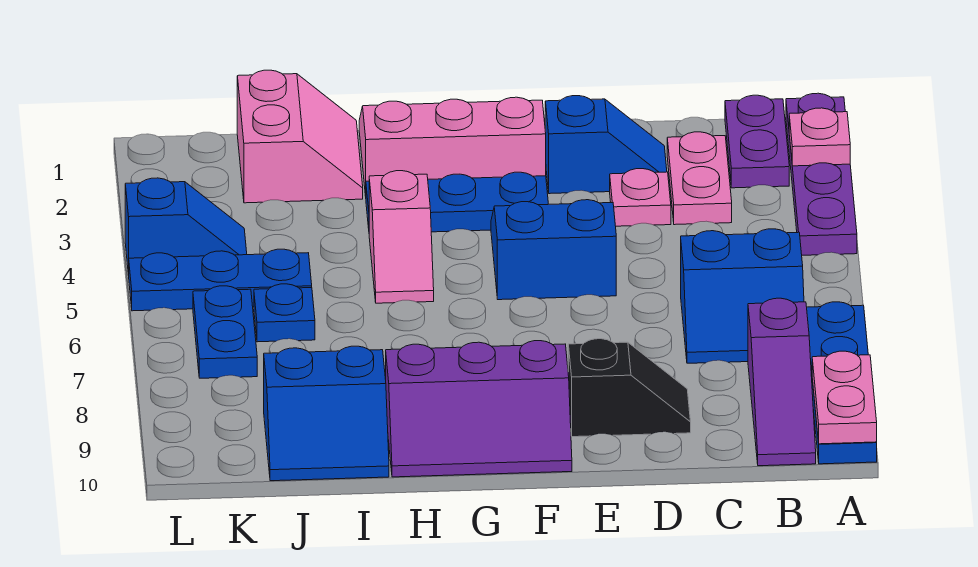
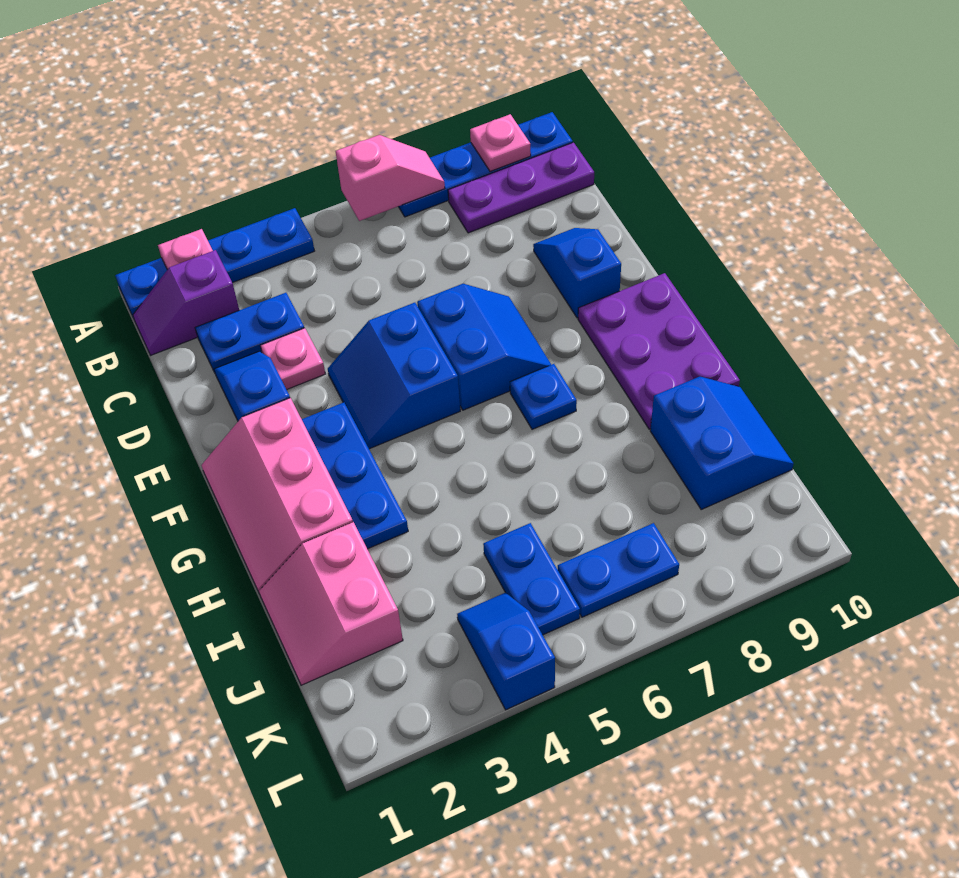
purple plate A1:A4 level 1 -> blue plate A1:A4 level 1
pink plate A9:A10 level 2 -> pink plate A9 level 2
purple plate B1:B2 level 1 -> purple slope B1:B2 level 1 top 2
blue slope B6:C7 level 1 top 6 -> blue slope E6:F7 level 1 top 6
purple slope B8:B10 level 1 top 8 -> purple plate B8:B10 level 1
pink plate C2:C3 level 1 -> blue plate C2:C3 level 1
black slope D9:E9 level 1 top E -> blue slope D9:E9 level 1 top E
purple slope F9:H10 level 1 top 9 -> purple plate F9:H10 level 1
pink slope H4:H5 level 1 top 4 -> pink slope A6:A7 level 2 top 6
pink slope I1:J2 level 1 top J -> pink slope I1:J2 level 1 top 2
blue plate J5:L5 level 1 -> blue plate J5:K5 level 1
blue plate J6 level 1 -> blue plate G7 level 1

